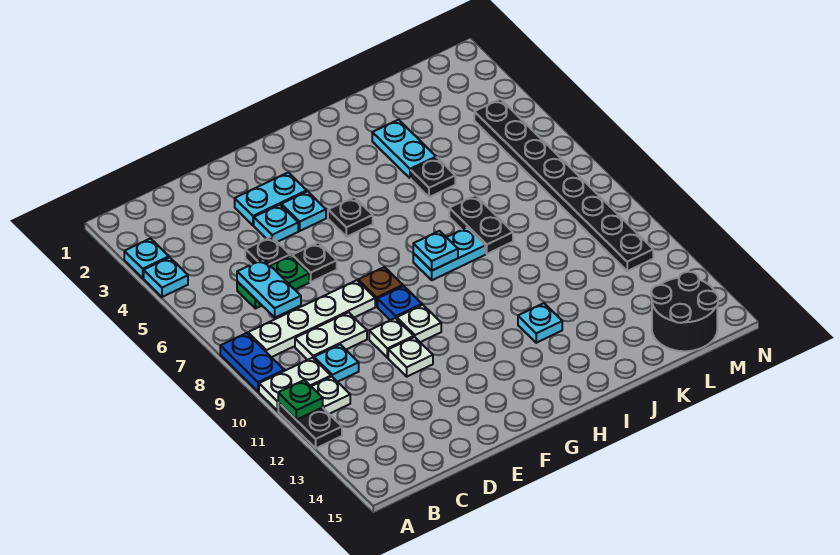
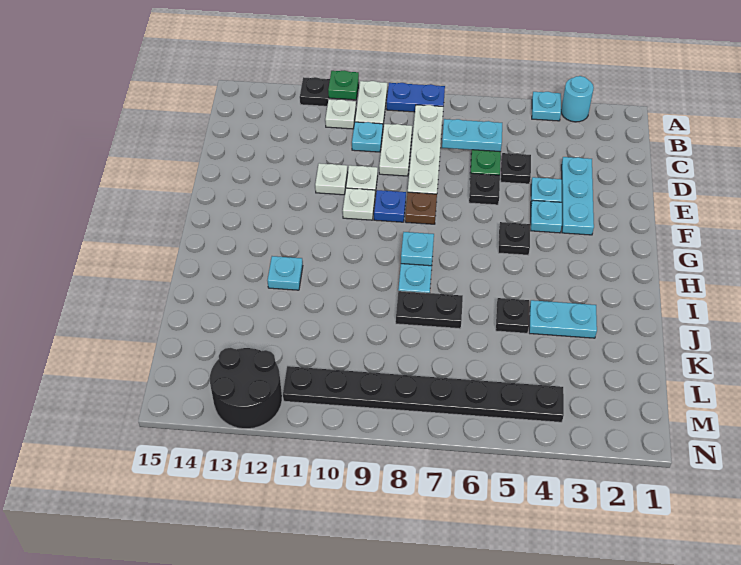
cyan plate A3 level 1 -> cyan round brick A3 level 1
cyan plate E3:F3 level 1 -> cyan plate D3:F3 level 1
black round brick L14:M15 level 1 -> black round brick M12:N13 level 1

